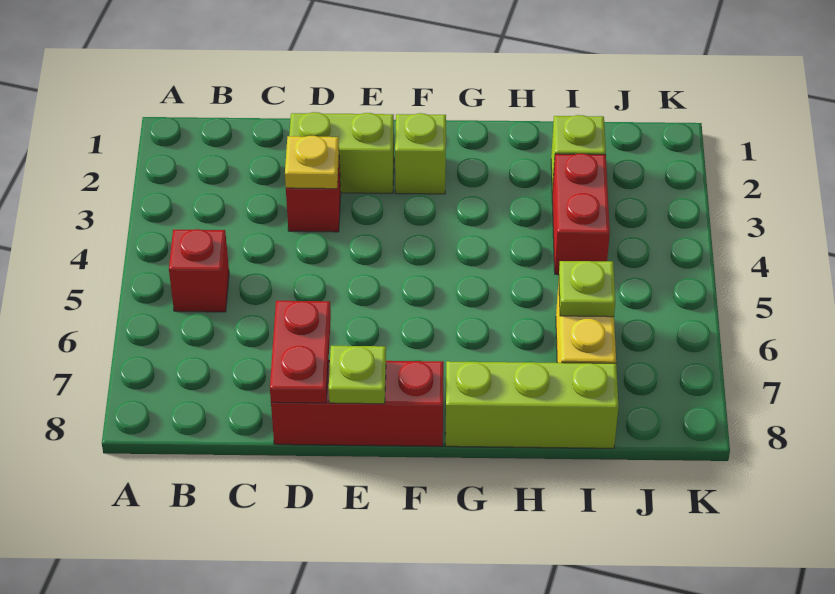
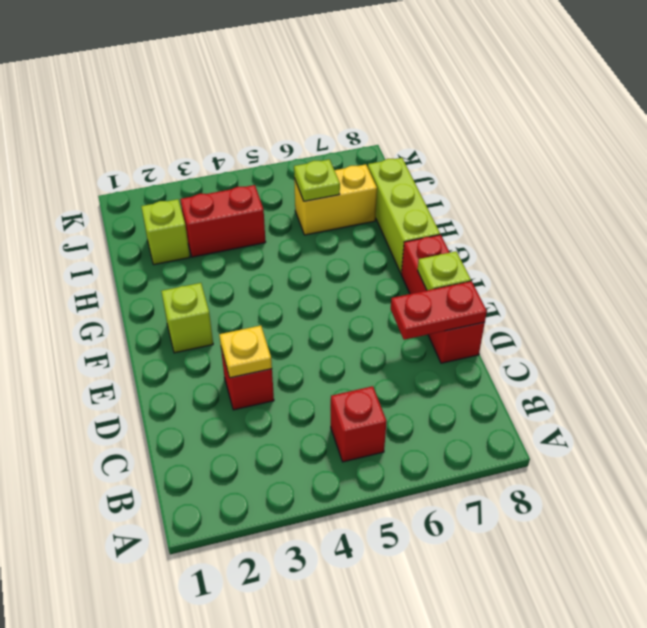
lime brick D2:E2 level 1 -> none

